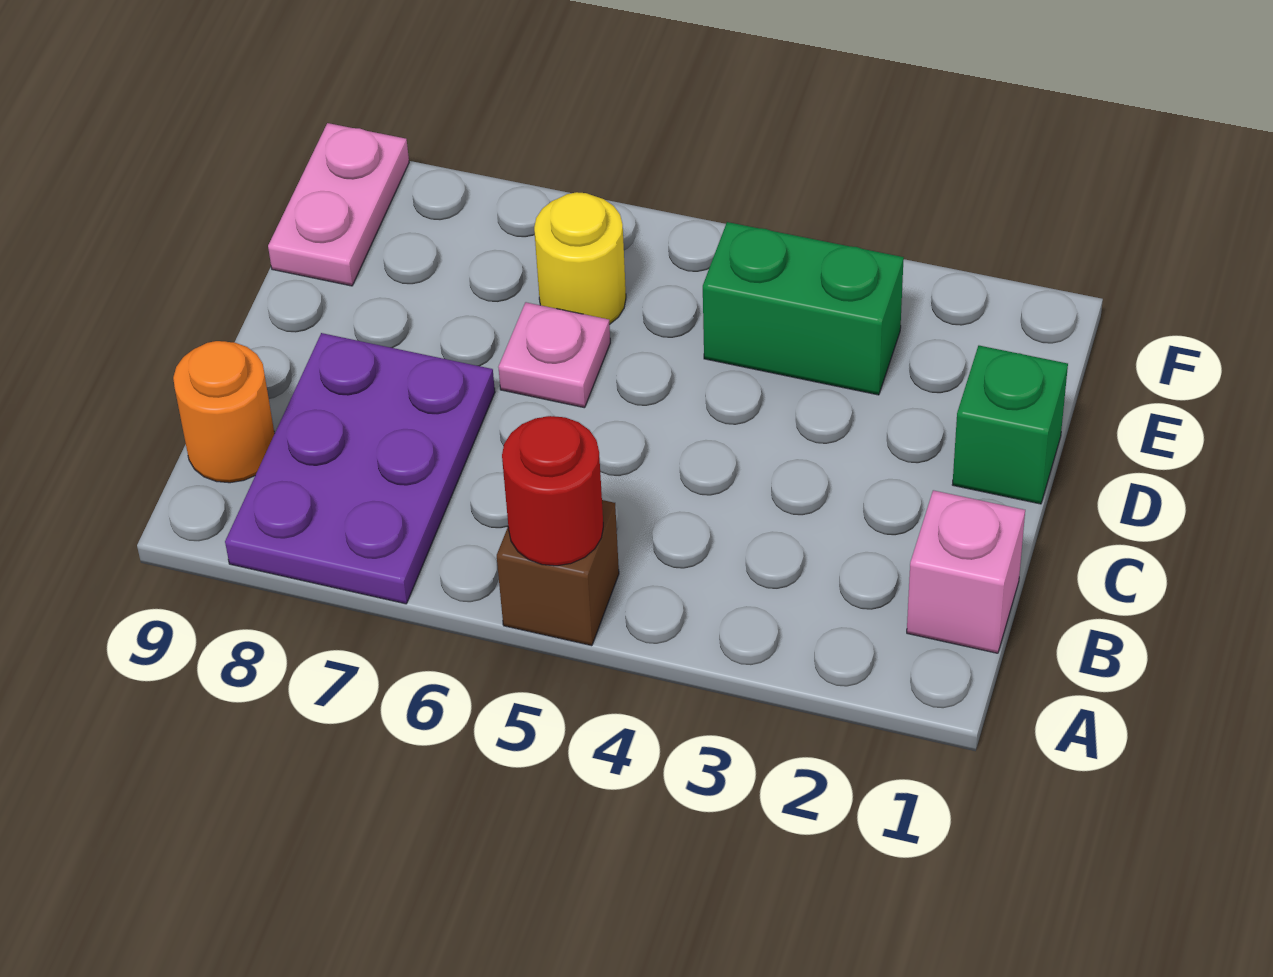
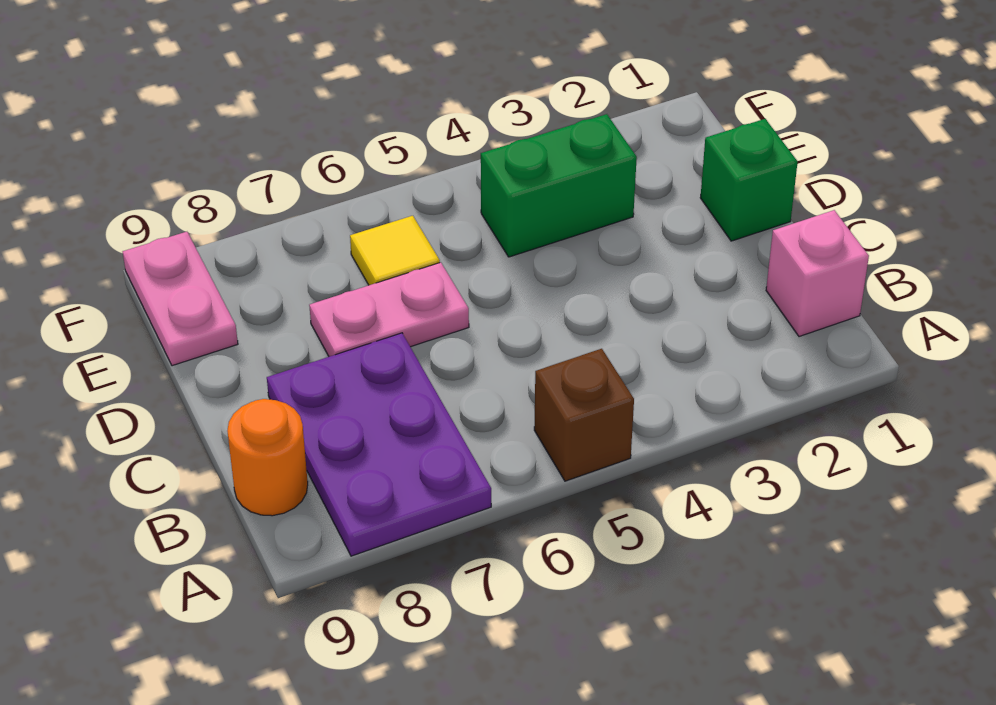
red round brick A5 level 2 -> none
pink plate D6 level 1 -> pink plate D6:D7 level 1
yellow round brick E6 level 1 -> yellow tile E6 level 1

